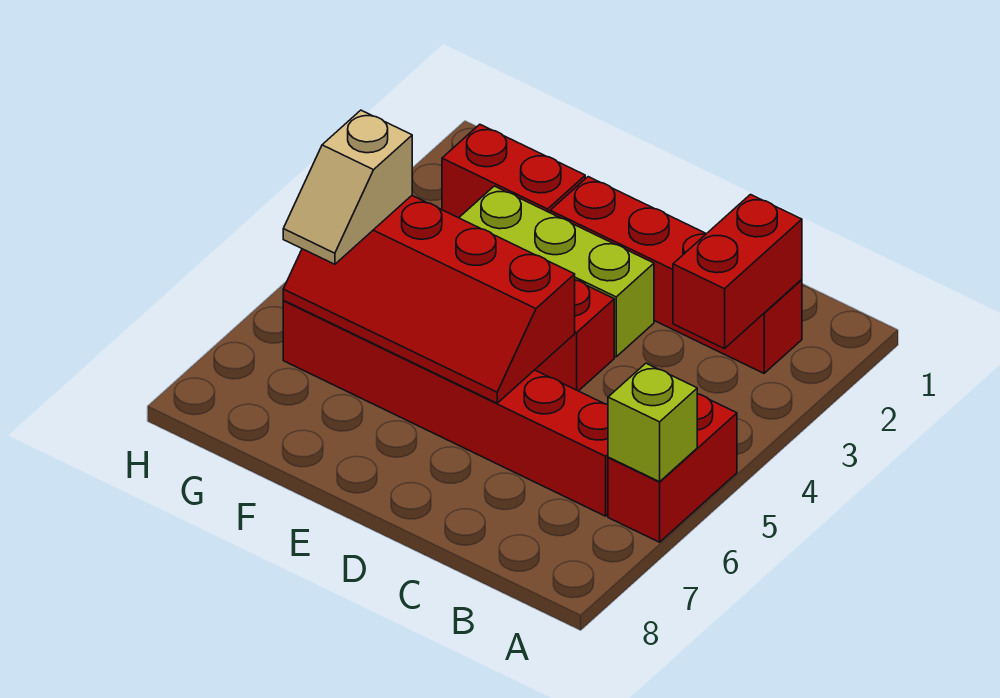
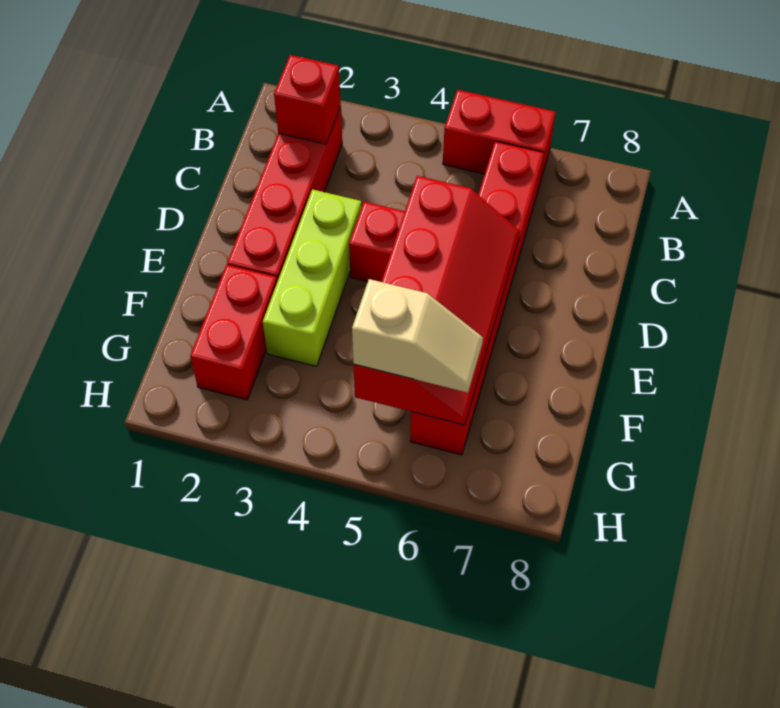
lime brick A6 level 2 -> none
red brick B2:B3 level 2 -> red brick B2 level 2

